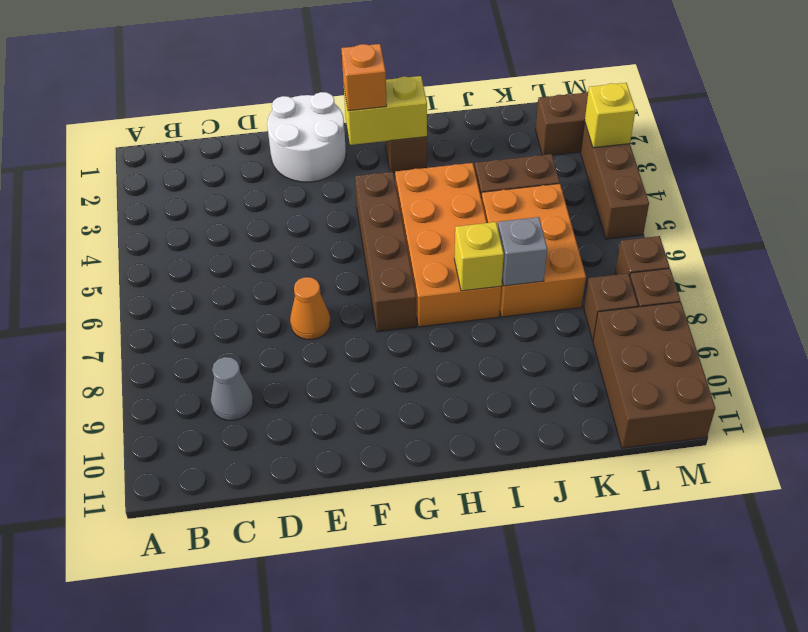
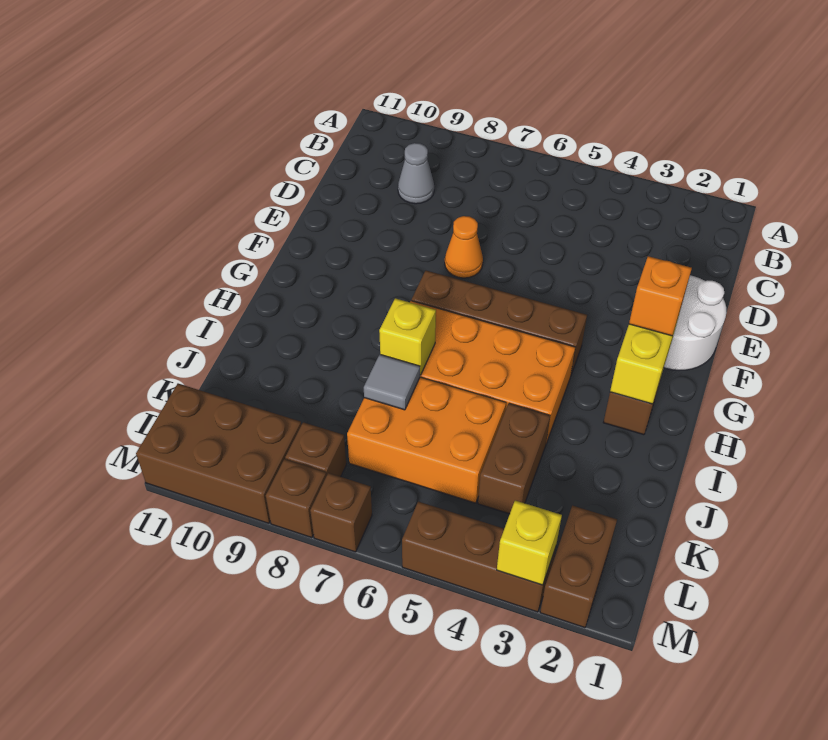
grey brick J7 level 2 -> grey tile J7 level 2

